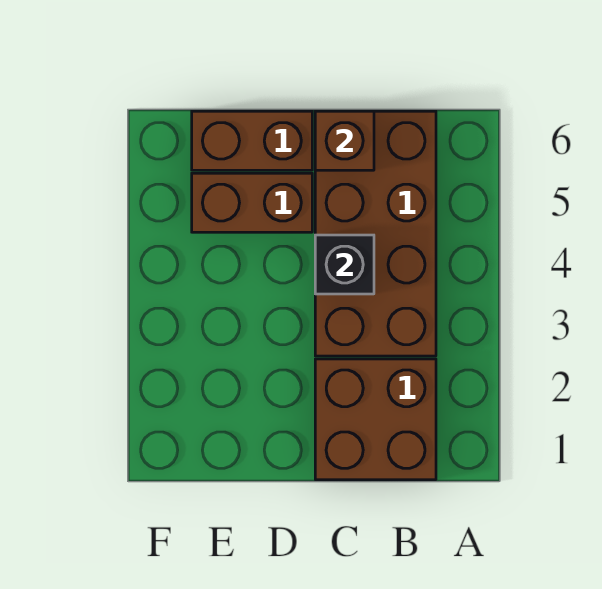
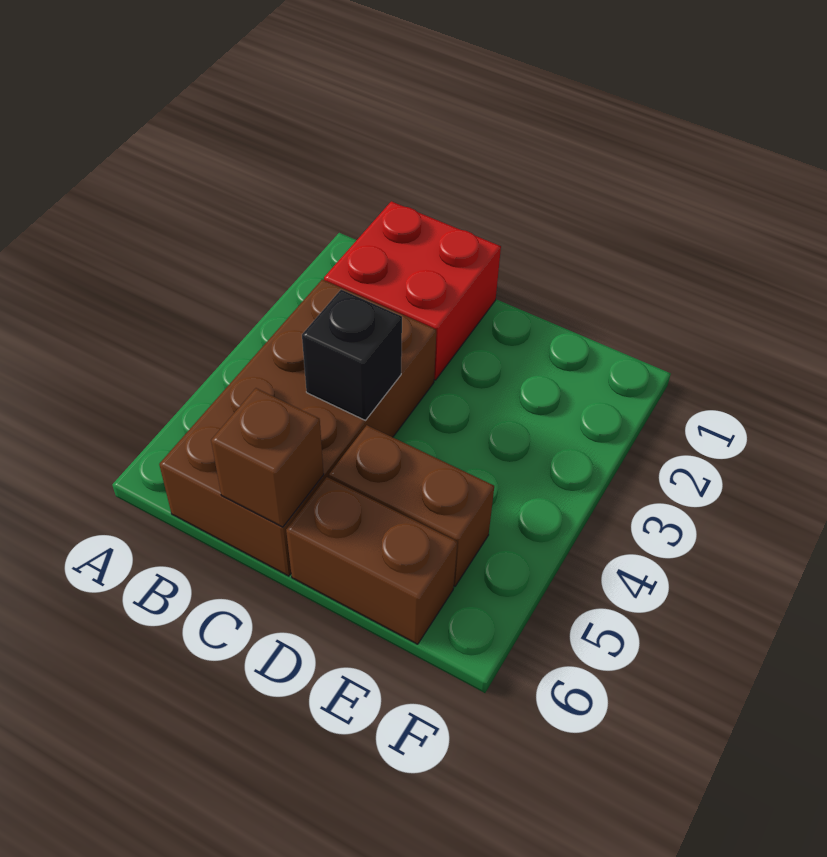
brown brick B1:C2 level 1 -> red brick B1:C2 level 1

